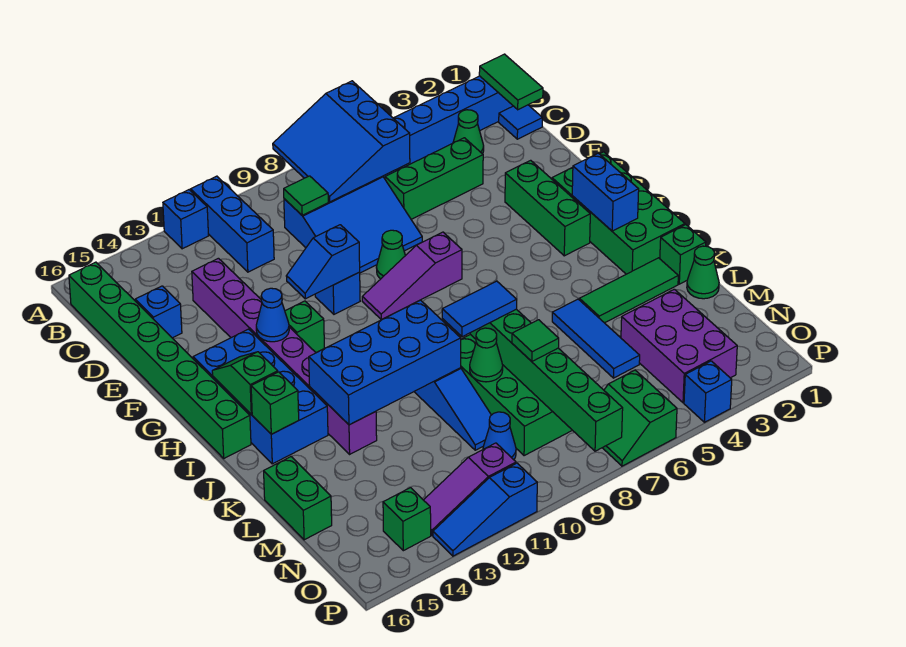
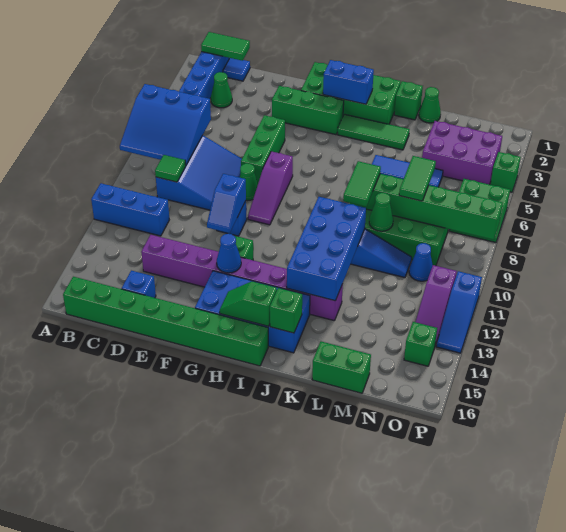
blue brick A12 level 1 -> none
green brick D4:D6 level 1 -> green brick F5:F7 level 1
green tile K2:K4 level 1 -> green tile I3:K3 level 1
blue tile K8:K9 level 3 -> green tile K8:K9 level 3
green tile M8 level 3 -> green tile M7:M8 level 3
blue brick P4 level 1 -> green brick P4 level 1

